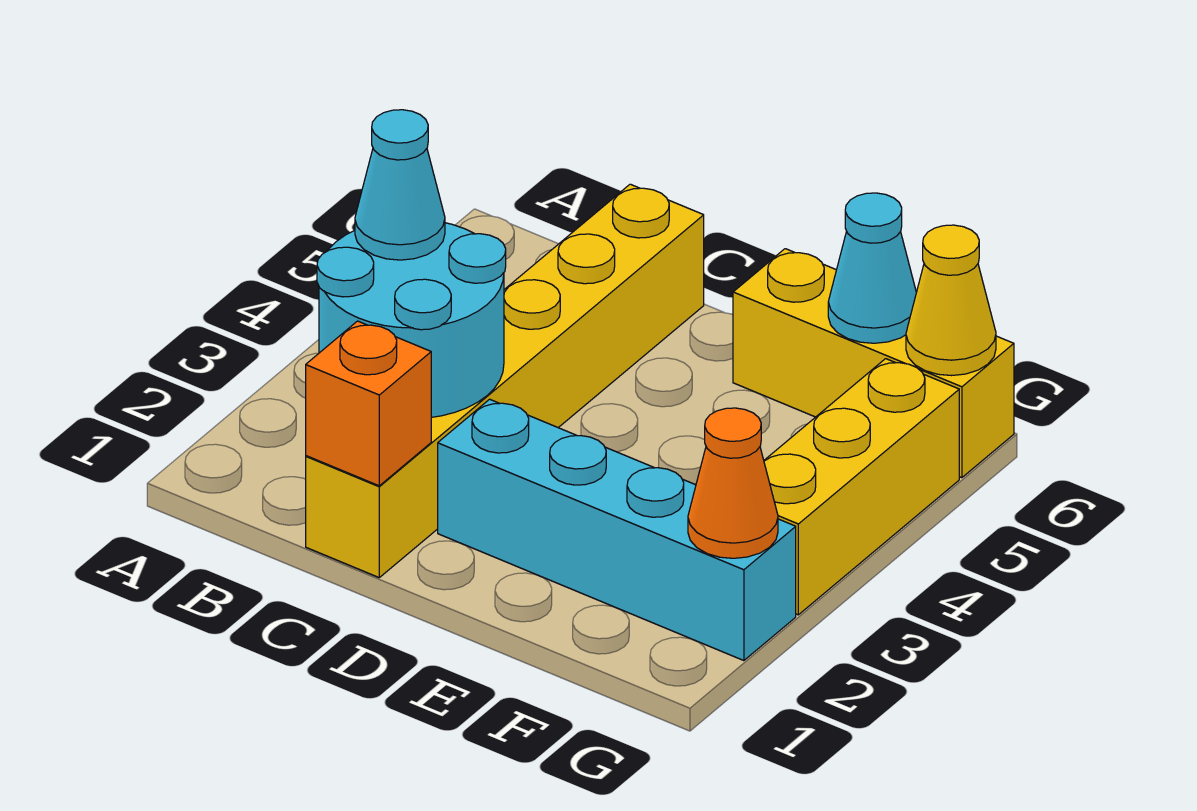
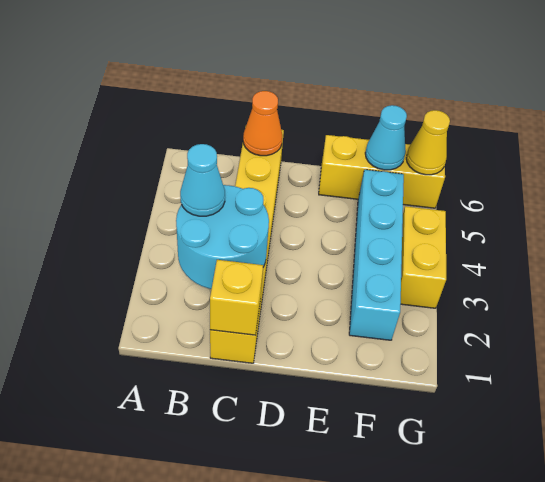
orange brick C1 level 2 -> yellow brick C1 level 2
cyan brick D2:G2 level 1 -> cyan brick F2:F5 level 1
orange cone G2 level 2 -> orange cone C6 level 2
yellow brick G3:G5 level 1 -> yellow brick G3:G4 level 1

